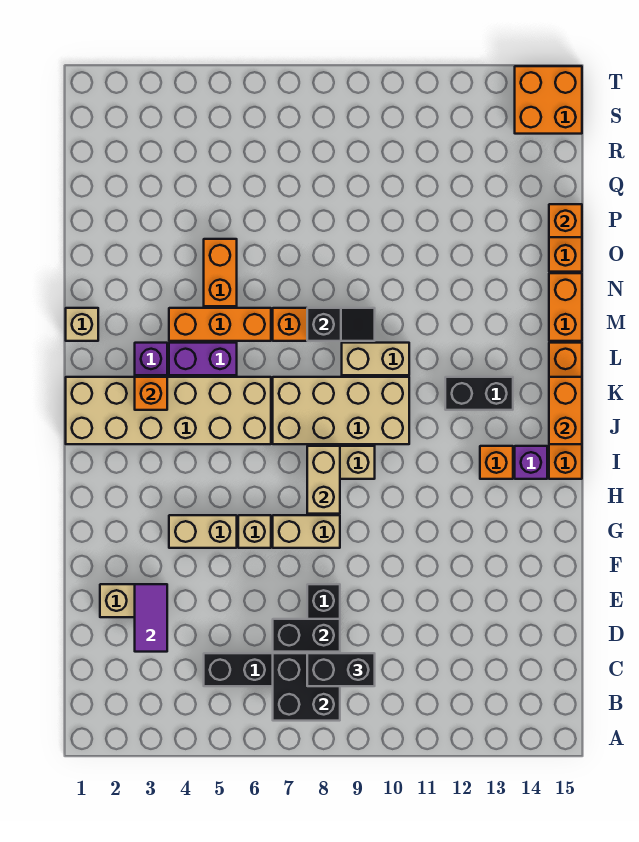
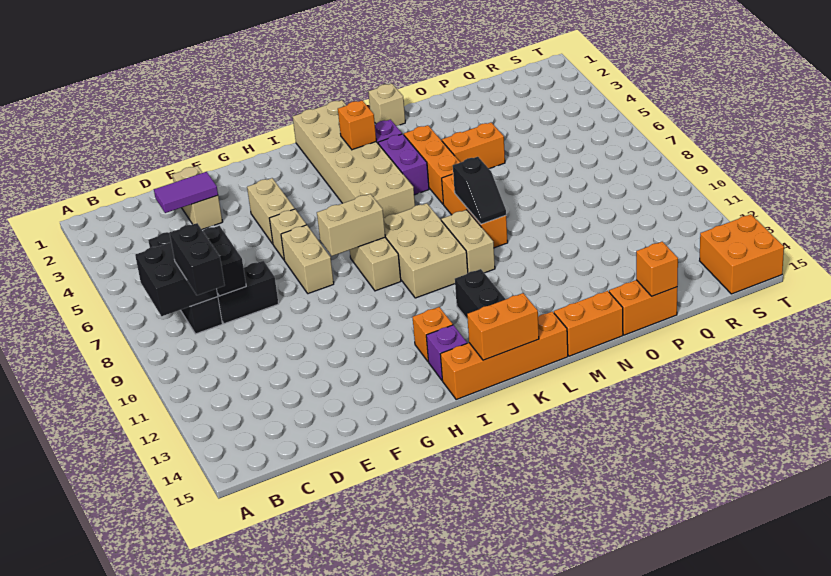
tan brick J7:K10 level 1 -> tan brick J8:K10 level 1

